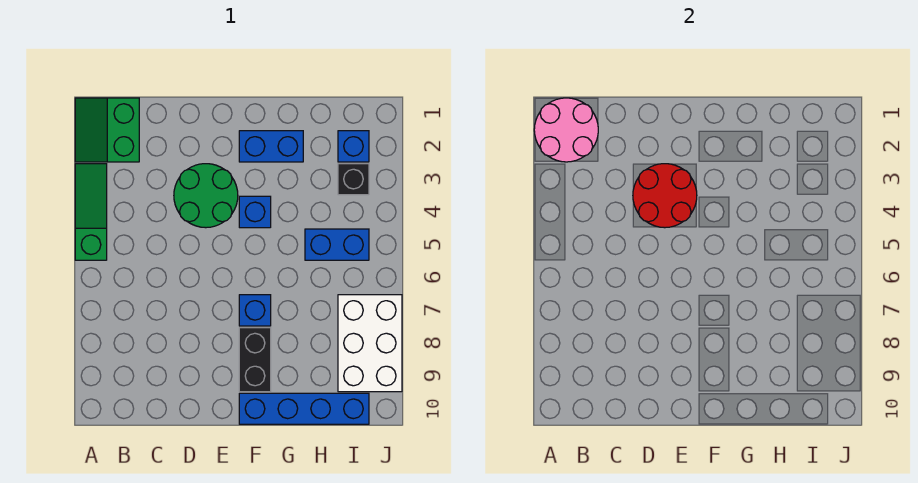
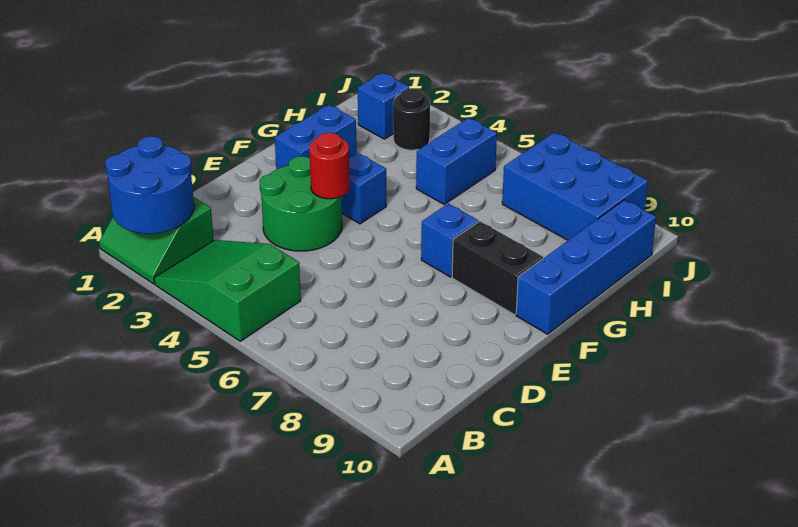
pink round brick A1:B2 level 2 -> blue round brick A1:B2 level 2
green slope A3:A5 level 1 top 5 -> green slope A3:B5 level 1 top 5
red round brick D3:E4 level 2 -> red round brick E4 level 2
black brick I3 level 1 -> black round brick I3 level 1
white brick I7:J9 level 1 -> blue brick I7:J9 level 1

